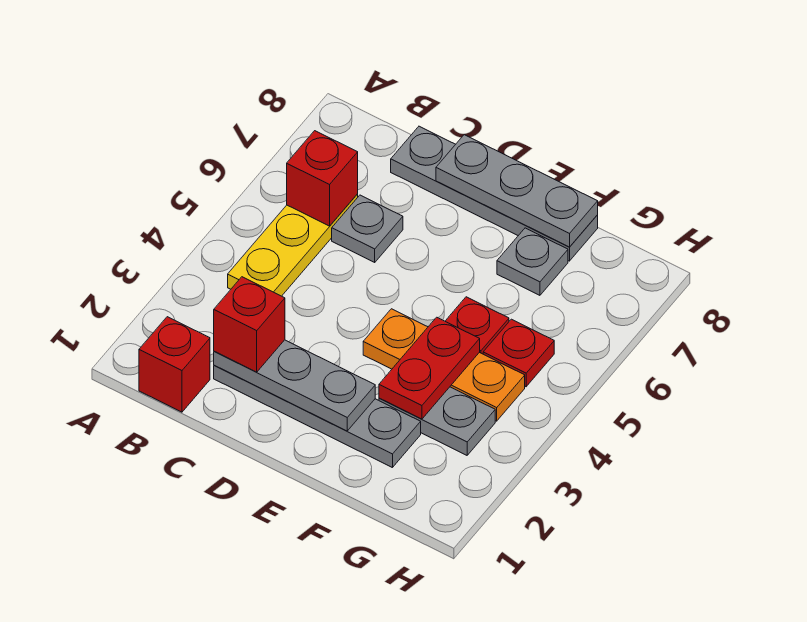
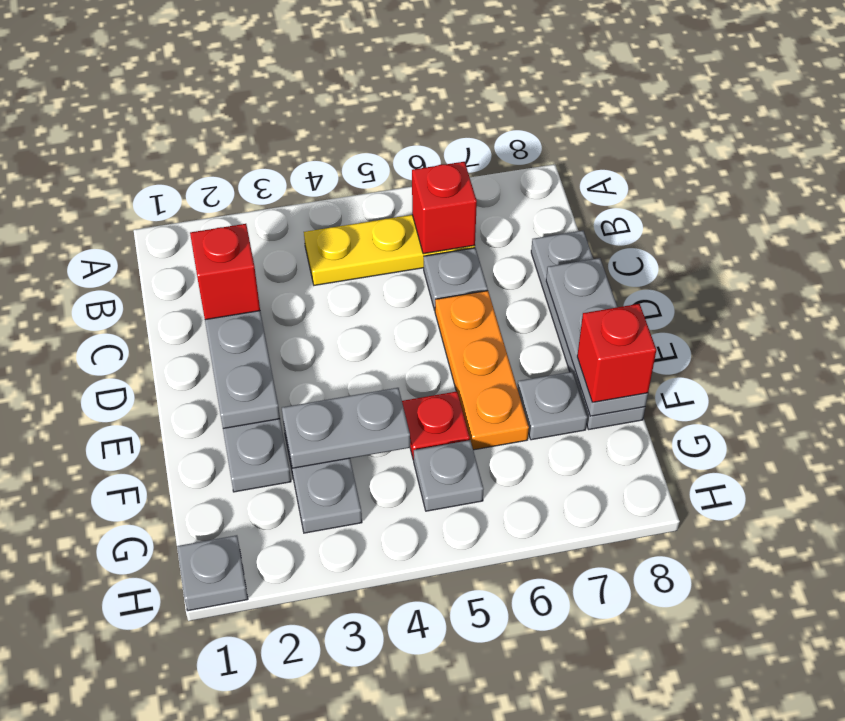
red brick B1 level 1 -> red brick F8 level 3
orange plate E4:G4 level 1 -> orange plate D6:F6 level 1
red plate F3:F4 level 2 -> grey plate F3:F4 level 2
red plate G5 level 1 -> grey plate G5 level 1
none -> grey plate H1 level 1

